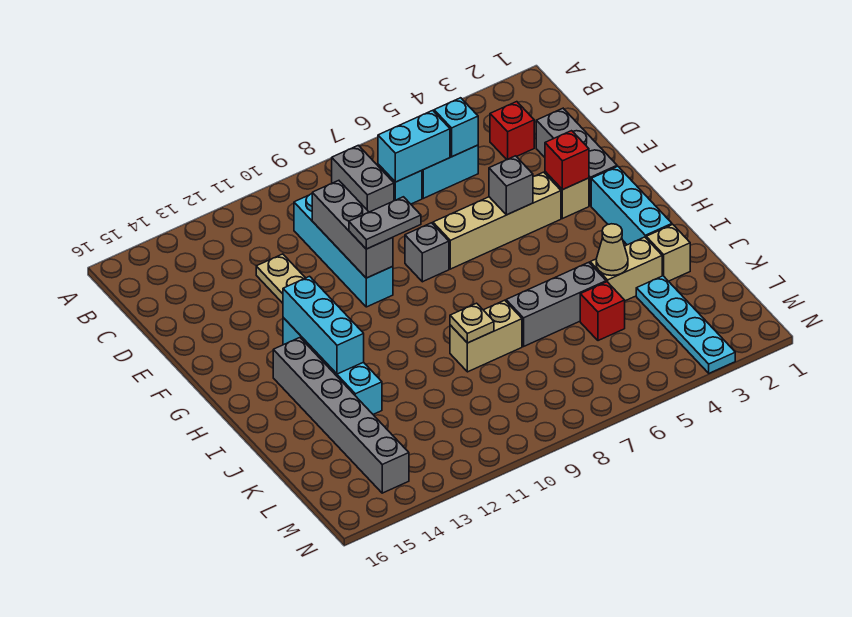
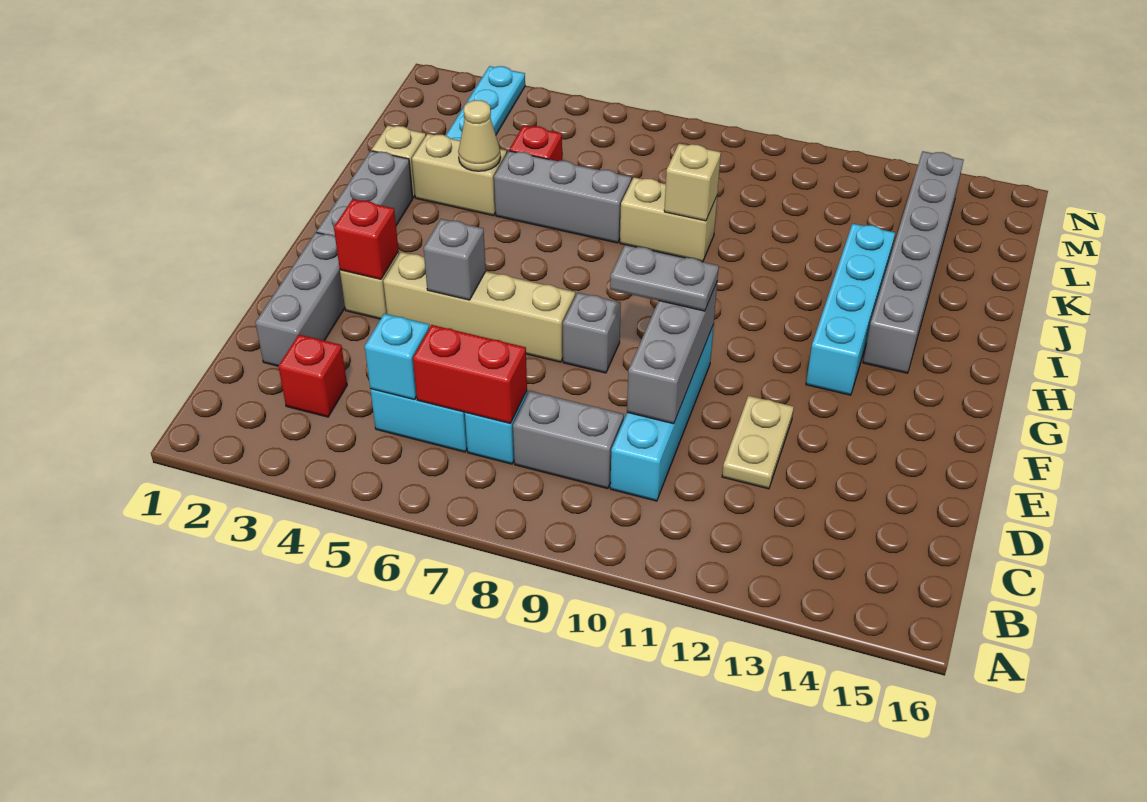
grey brick B8:C8 level 1 -> grey brick C8:C9 level 1
cyan brick C6:C7 level 2 -> red brick C6:C7 level 2
cyan brick G2:I2 level 1 -> grey brick G2:I2 level 1
cyan brick G13:I13 level 2 -> none
tan plate J9 level 2 -> tan brick J9 level 2

